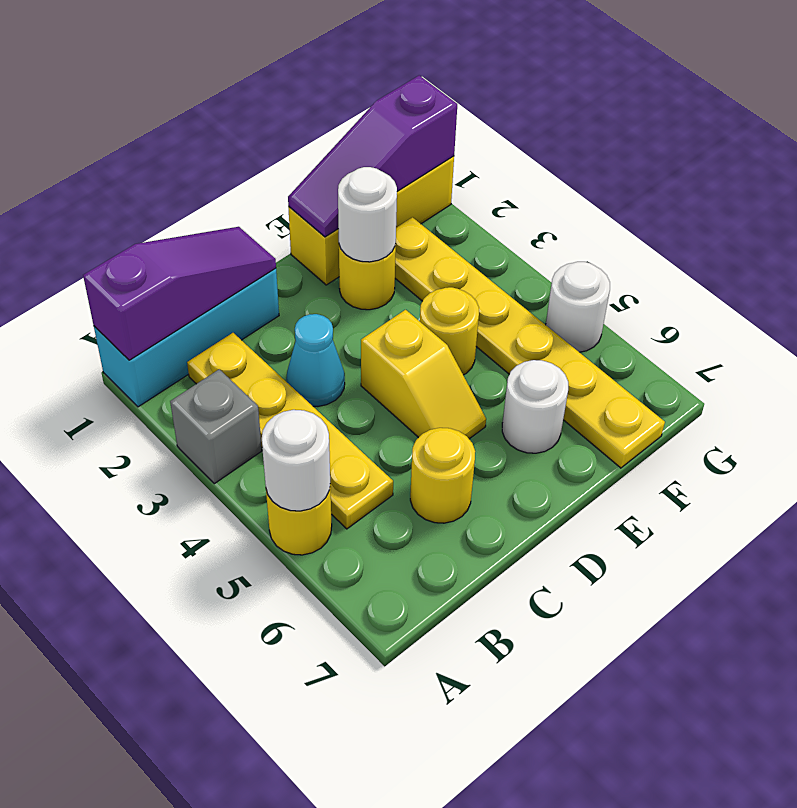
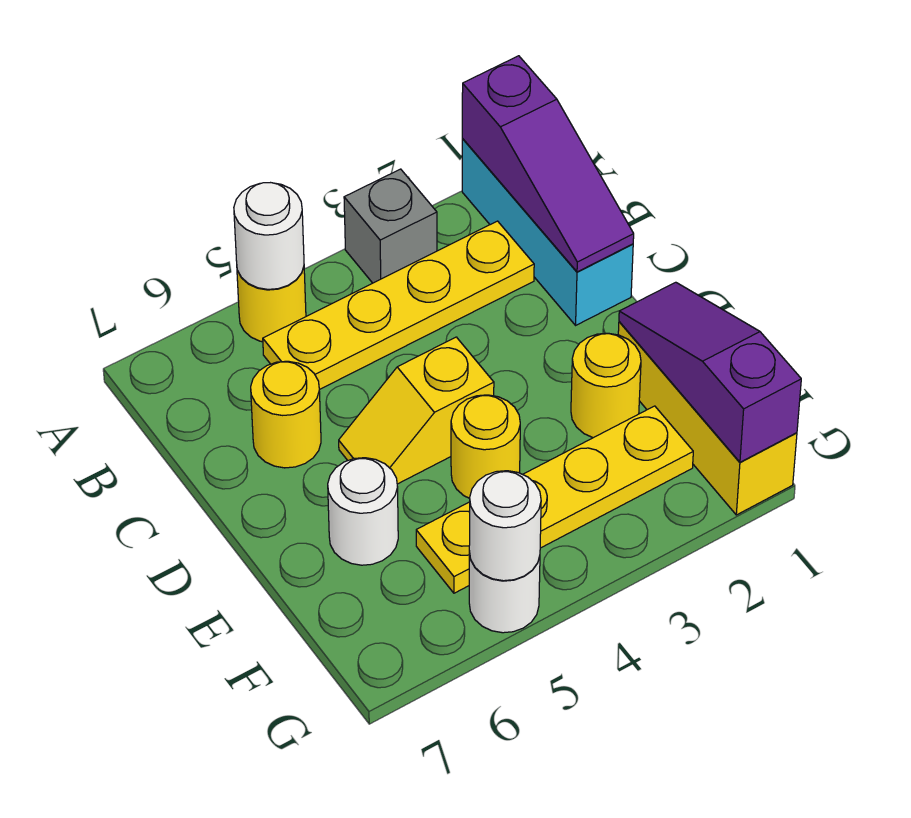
cyan cone C3 level 1 -> none
white round brick E2 level 2 -> white round brick G5 level 2
yellow plate F2:F7 level 1 -> yellow plate F2:F5 level 1

